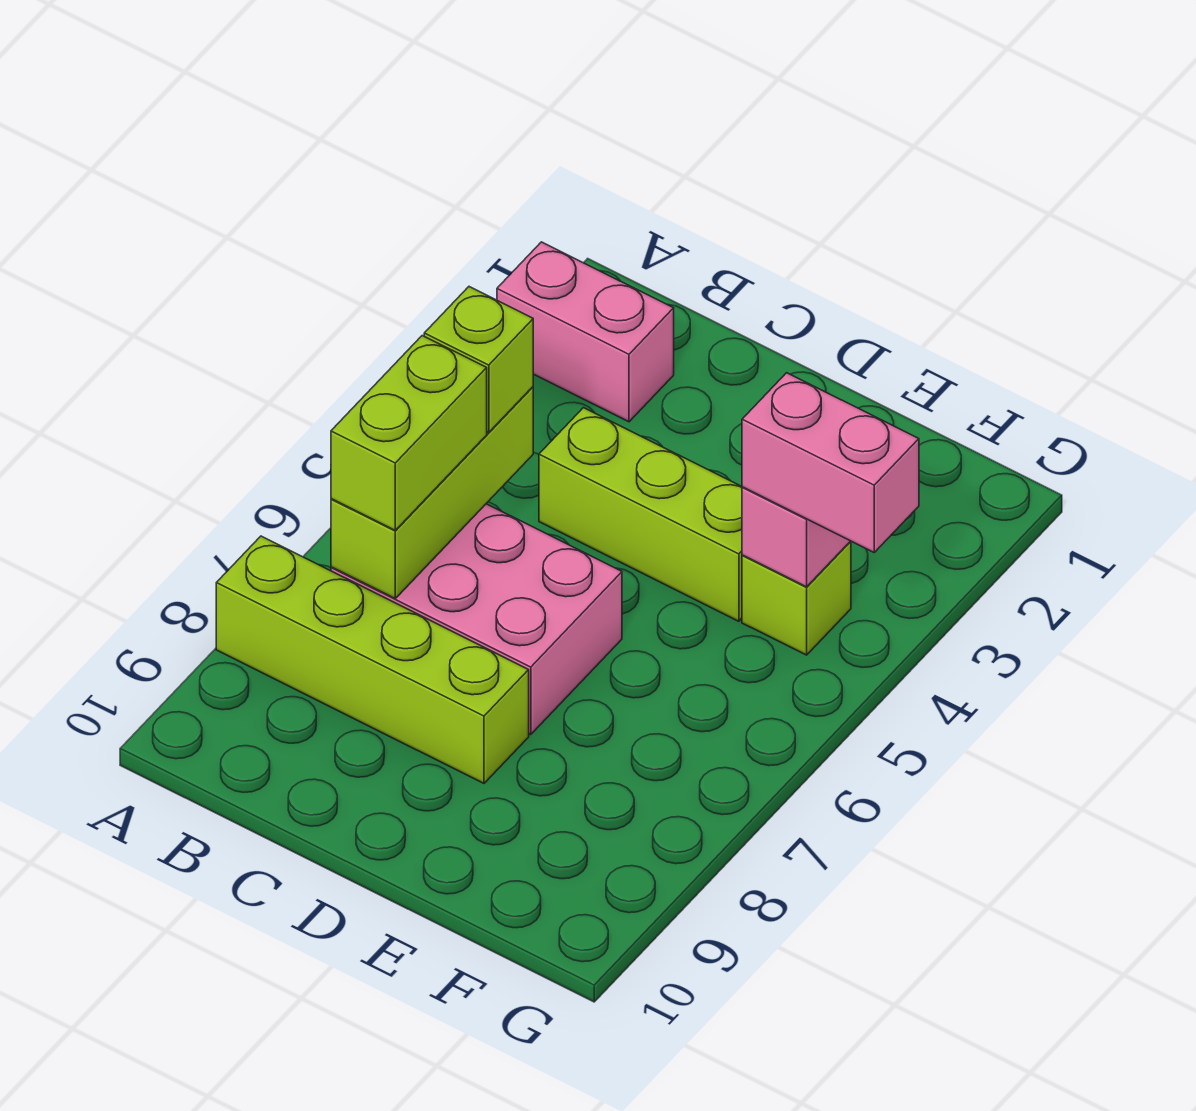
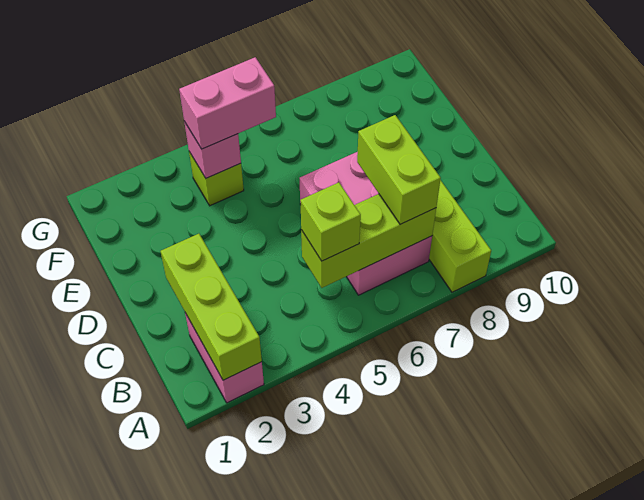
lime brick B6:B7 level 3 -> lime brick B7:C7 level 3
lime brick C4:E4 level 1 -> lime brick A2:C2 level 2
pink brick F4:G4 level 3 -> pink brick F4:F5 level 3

